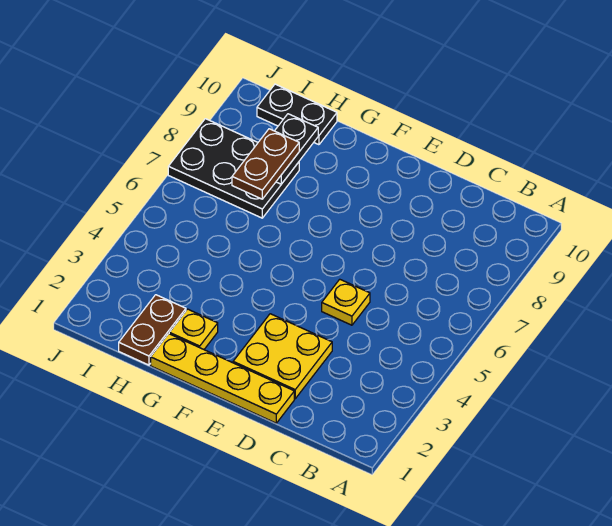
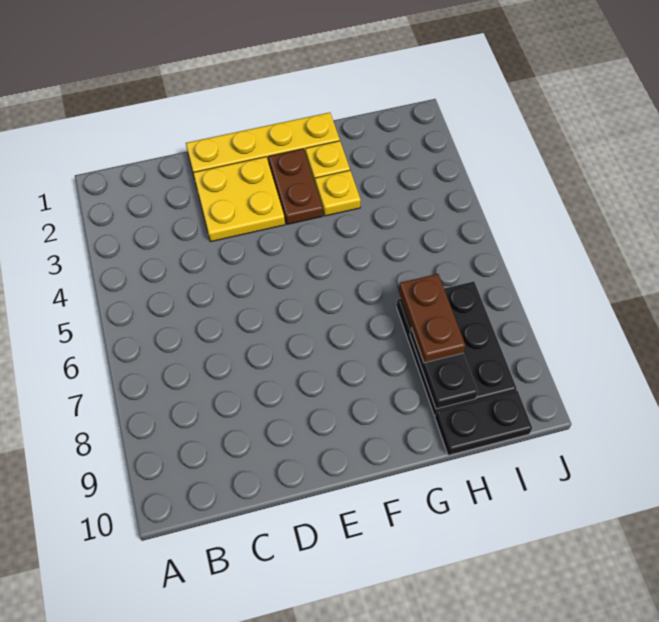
yellow plate D5 level 1 -> yellow plate G3 level 1
brown plate H1:H2 level 1 -> brown plate F2:F3 level 1
black plate H7:J8 level 1 -> black plate H7:I9 level 1

